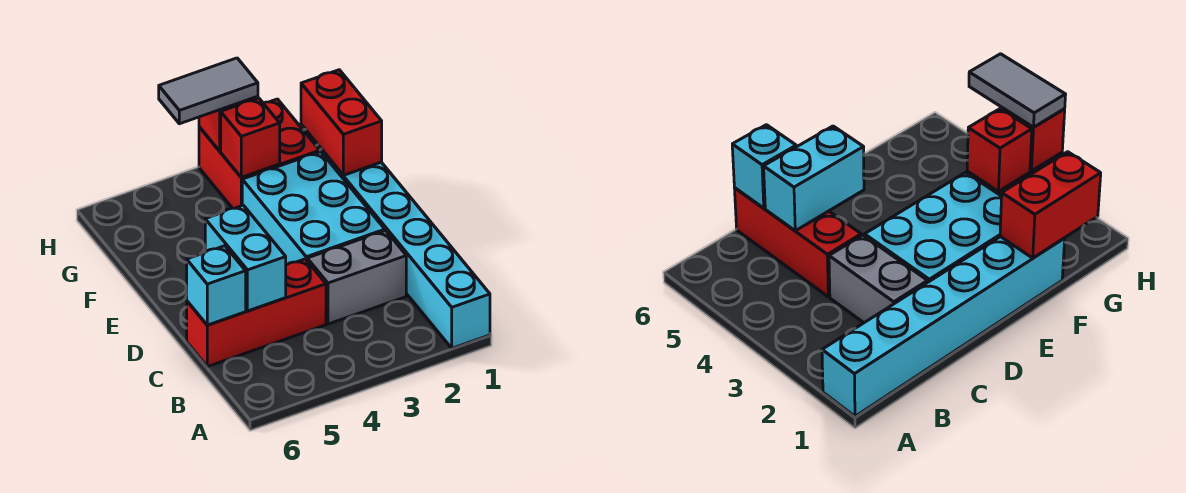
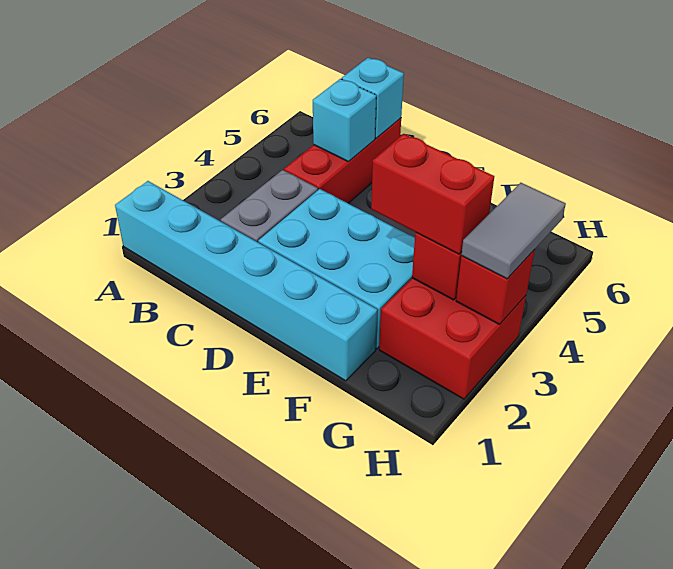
cyan brick C5:D5 level 2 -> cyan brick C5 level 2
red brick F1:G1 level 2 -> red brick F3:G3 level 3

